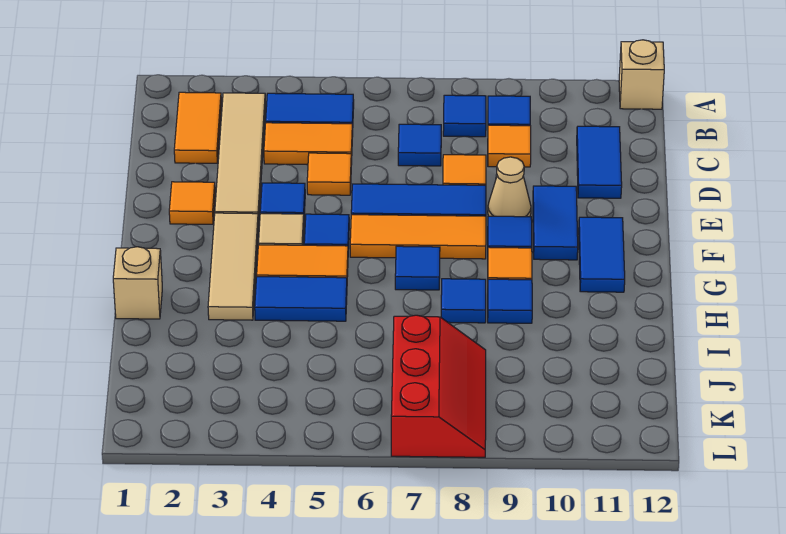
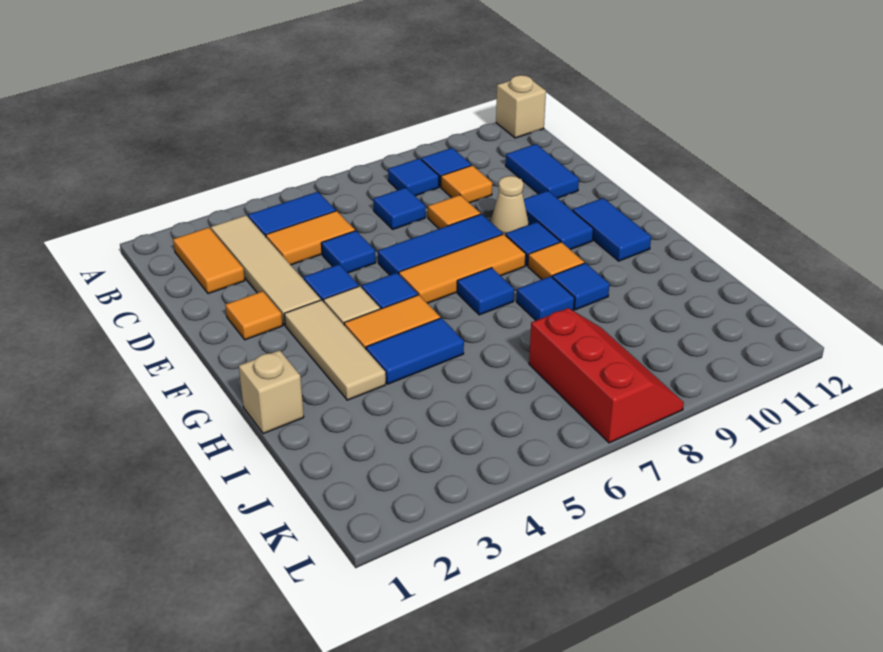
orange tile D5 level 1 -> blue tile D5 level 1

